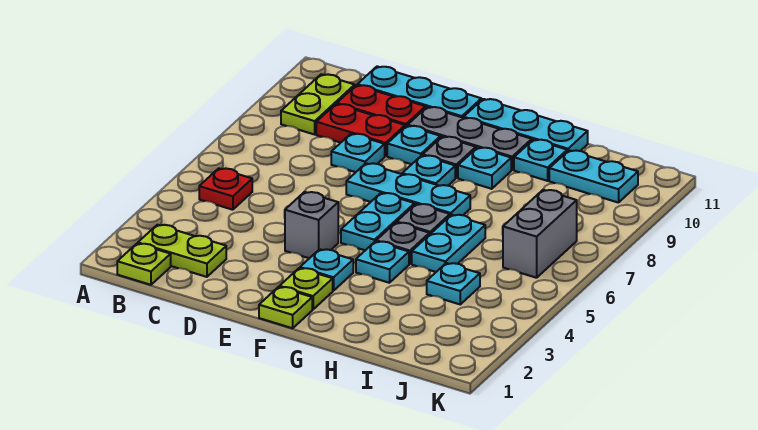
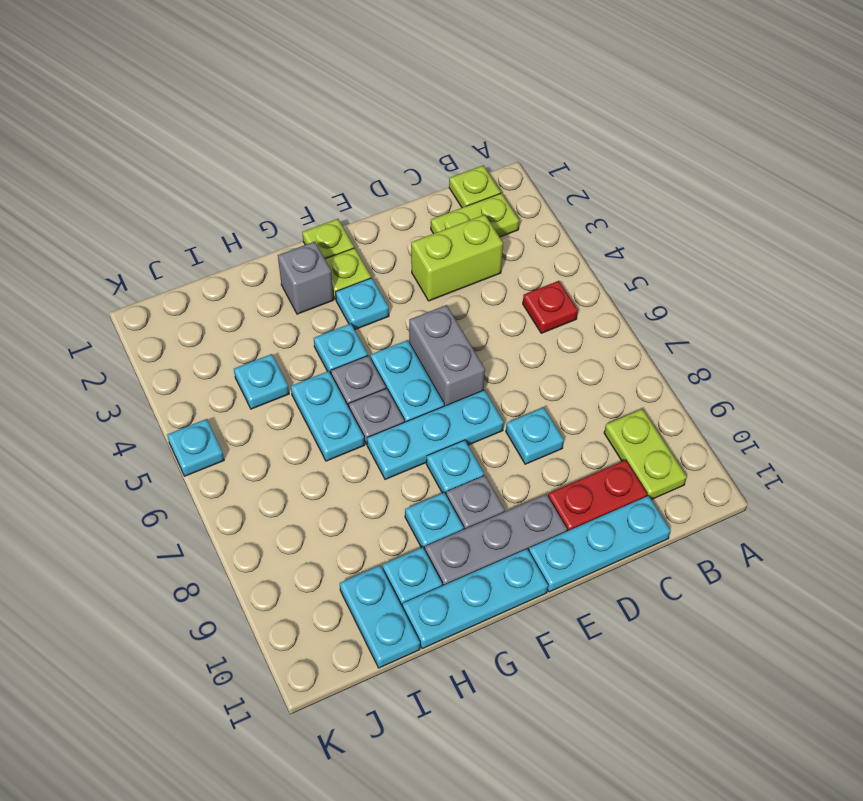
none -> lime brick C3:D3 level 1
red plate C9:D9 level 1 -> none
grey brick E4 level 1 -> grey brick G2 level 1
cyan plate E9 level 1 -> cyan plate K5 level 1
cyan plate I10:J10 level 1 -> cyan plate I10:I11 level 1
grey brick J6:J7 level 1 -> grey brick E5:E6 level 1

